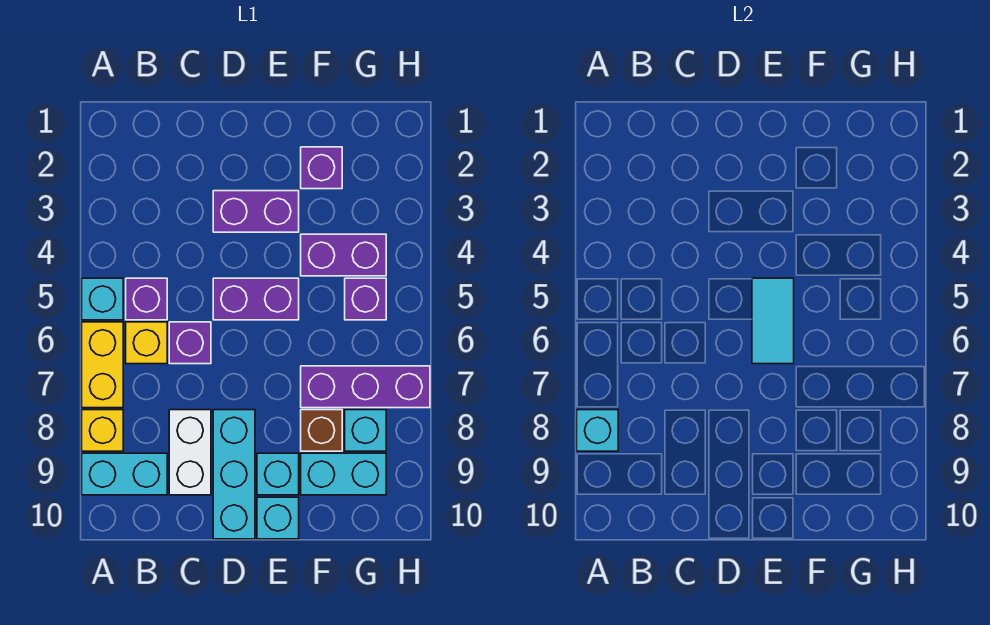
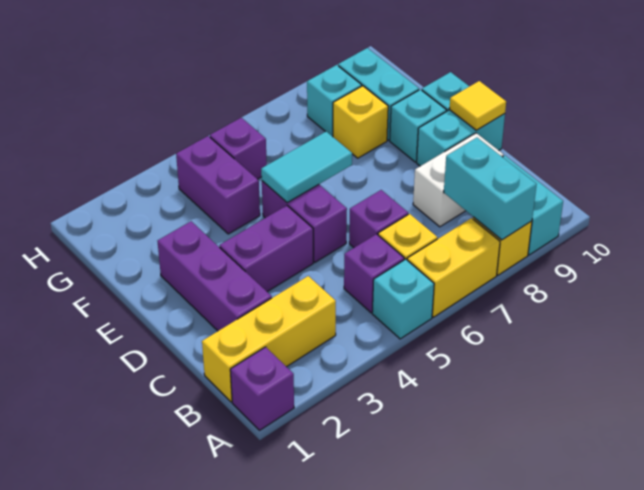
cyan brick A8 level 2 -> cyan brick A8:B8 level 2
none -> yellow brick B1:B3 level 1
purple brick D3:E3 level 1 -> purple brick D3:D4 level 1
cyan brick D8:D10 level 1 -> cyan brick D9:D10 level 1
none -> yellow tile D10 level 2
purple brick F2 level 1 -> purple brick A1 level 1
purple brick F7:H7 level 1 -> purple brick C2:E2 level 1
brown brick F8 level 1 -> yellow brick F8 level 1

